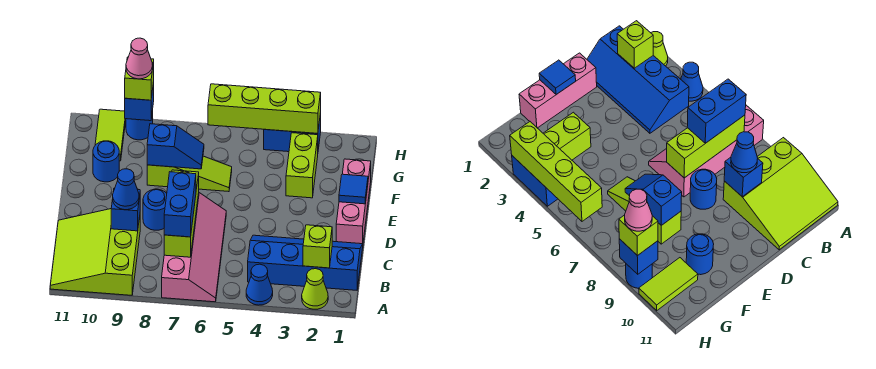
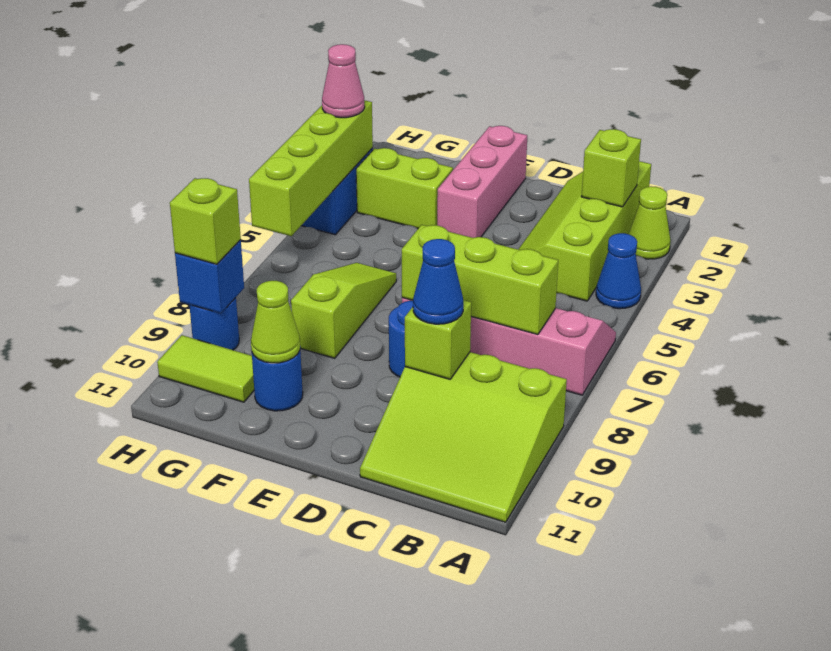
blue slope B1:C4 level 1 top B -> lime slope B1:C4 level 1 top B
blue brick B7:C7 level 3 -> none
blue brick C9 level 2 -> lime brick C9 level 2
pink brick D1:F1 level 1 -> pink brick E1:E3 level 1
blue tile E1 level 2 -> none
blue slope F7:F8 level 2 top 8 -> none
none -> lime cone F10 level 2
pink cone H9 level 4 -> pink cone H3 level 3

